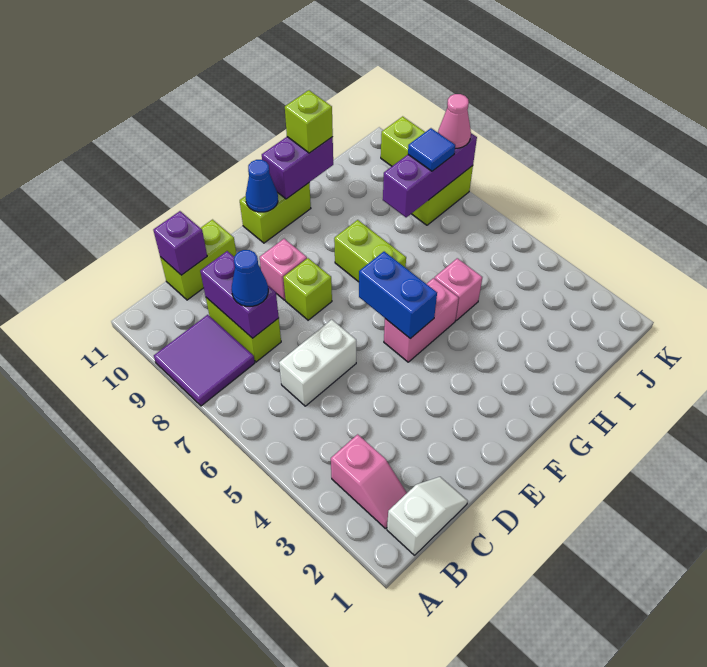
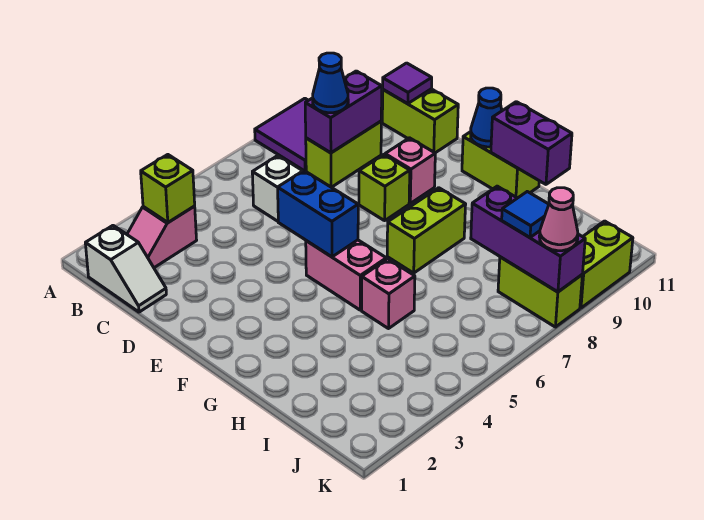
purple brick C11 level 2 -> purple tile C11 level 2
blue brick F5:F6 level 2 -> blue brick E5:F5 level 2
lime brick H11 level 3 -> lime brick B3 level 2

